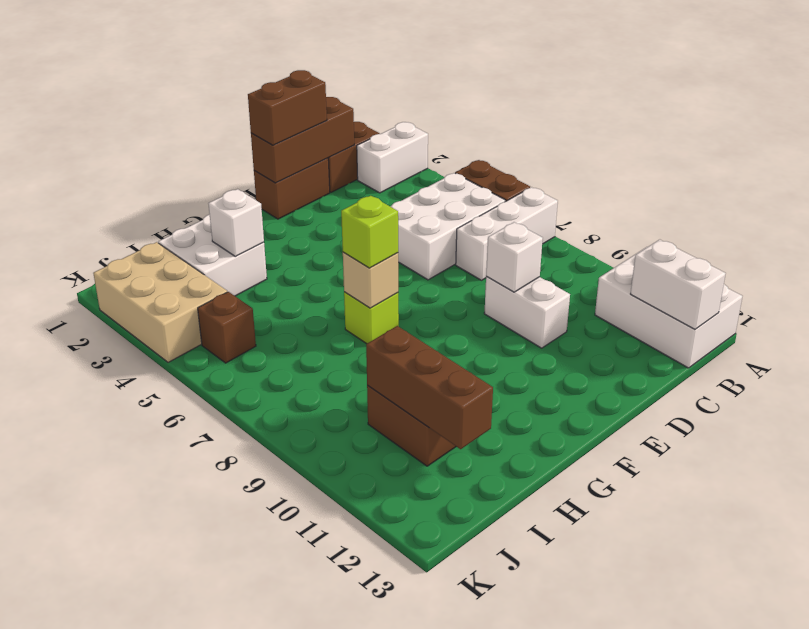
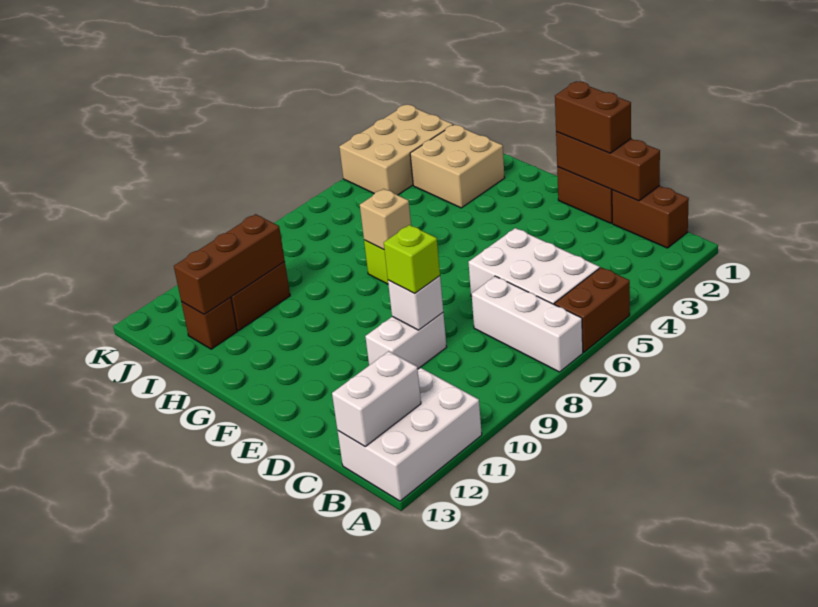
white brick A2:B2 level 1 -> none
lime brick G7 level 3 -> lime brick D9 level 3
white brick H2:I3 level 1 -> tan brick H2:I3 level 1
white brick H3 level 2 -> none
brown brick J5 level 1 -> brown brick I12 level 1

